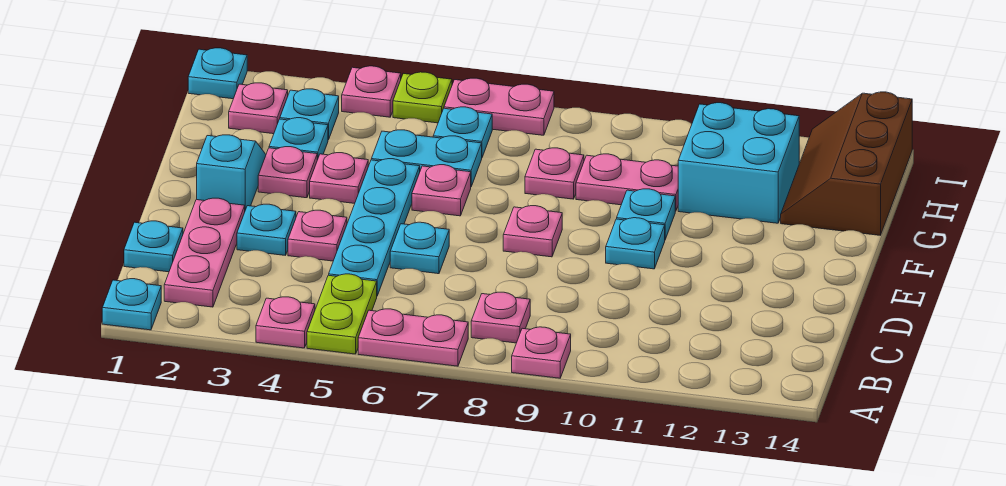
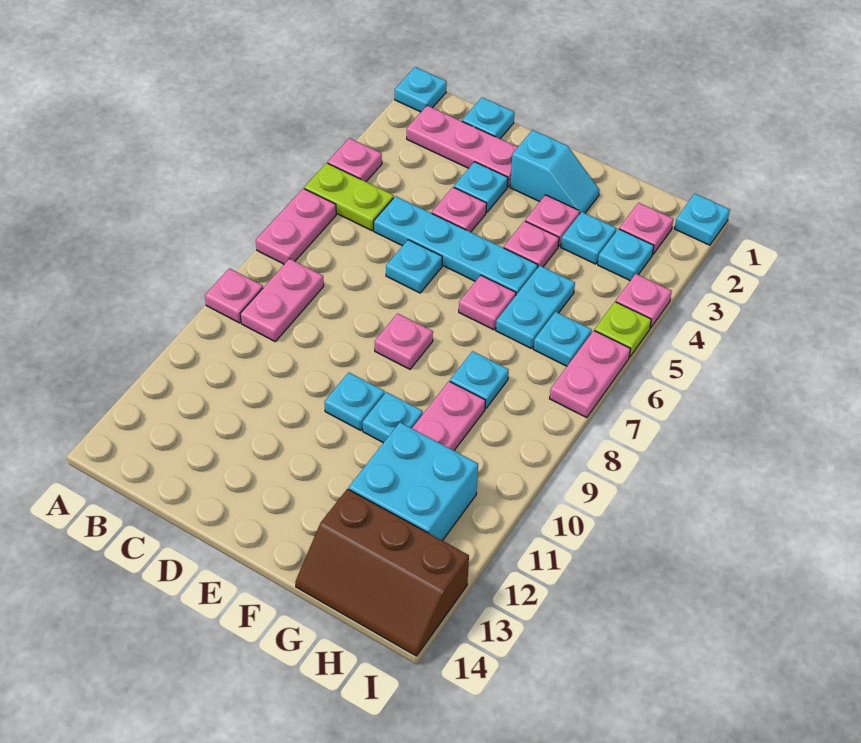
pink plate B8 level 1 -> pink plate B8:B9 level 1
pink plate G8 level 1 -> cyan plate G8 level 1
brown slope G13:I14 level 1 top 14 -> brown slope G13:I14 level 1 top 13

